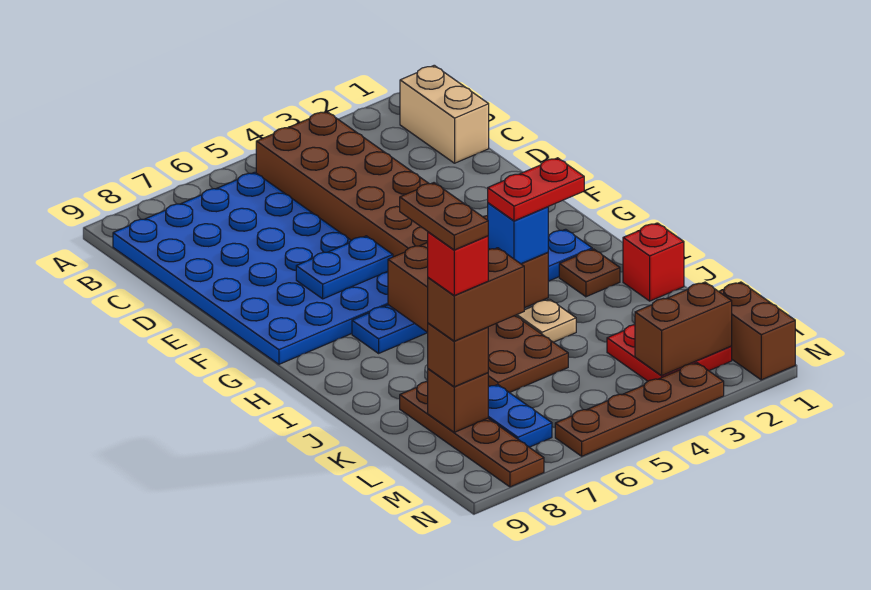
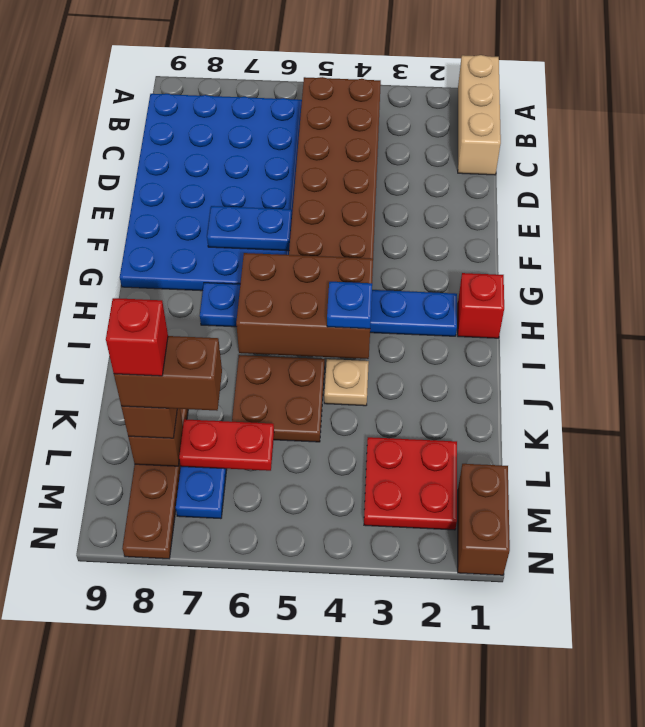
tan brick B1:C1 level 1 -> tan brick A1:C1 level 1
brown plate I2 level 1 -> none
red plate I3:I4 level 4 -> red plate L6:L7 level 2
blue brick I4 level 3 -> blue plate I4 level 3
red brick J1 level 1 -> red brick H1 level 1
brown plate K8:L8 level 6 -> none
brown brick M2:M3 level 2 -> none
brown plate N3:N6 level 1 -> none

